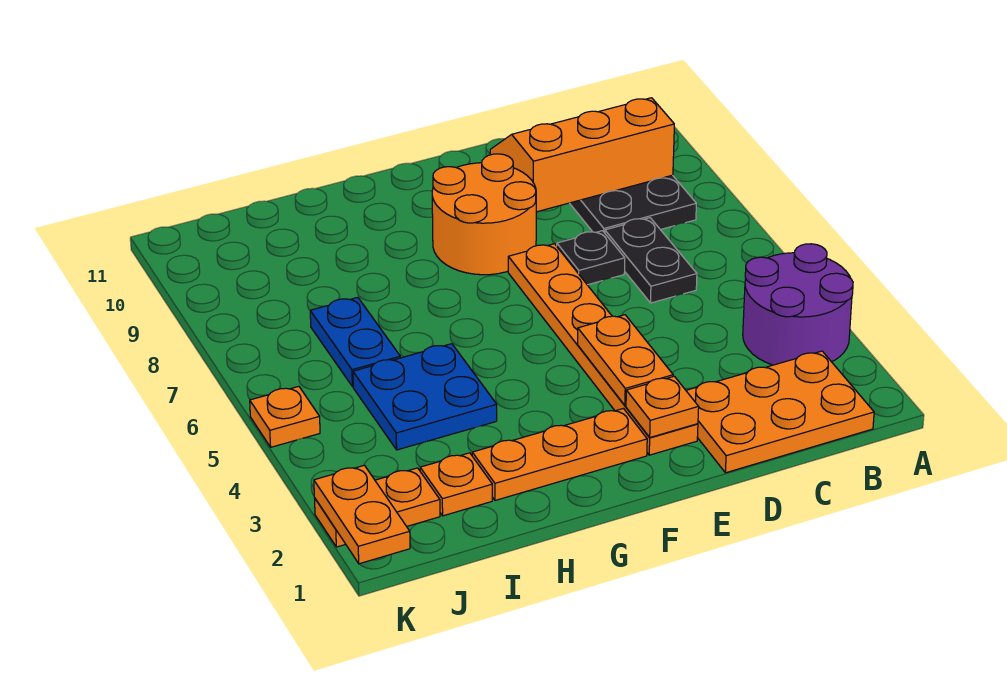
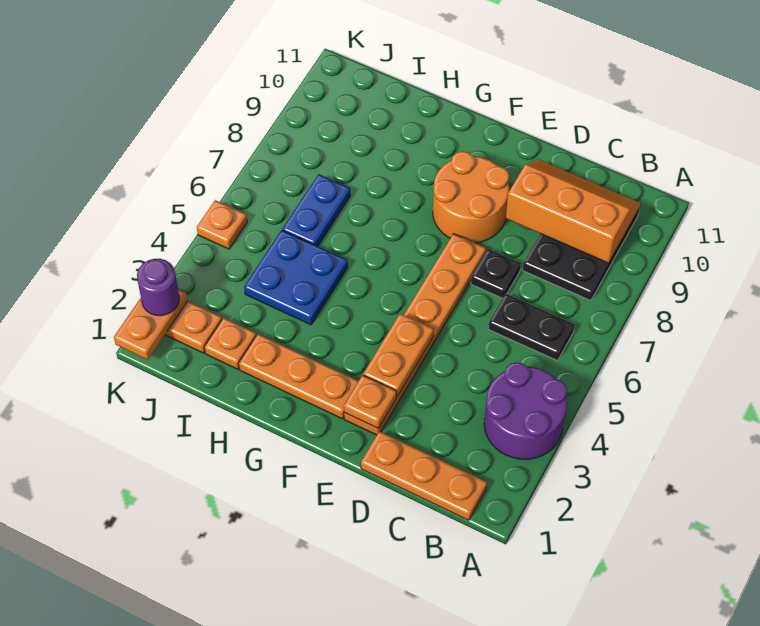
orange plate B1:D2 level 1 -> orange plate B1:D1 level 1
black plate C6:C7 level 1 -> black plate B6:C6 level 1
none -> purple round brick K2 level 3

